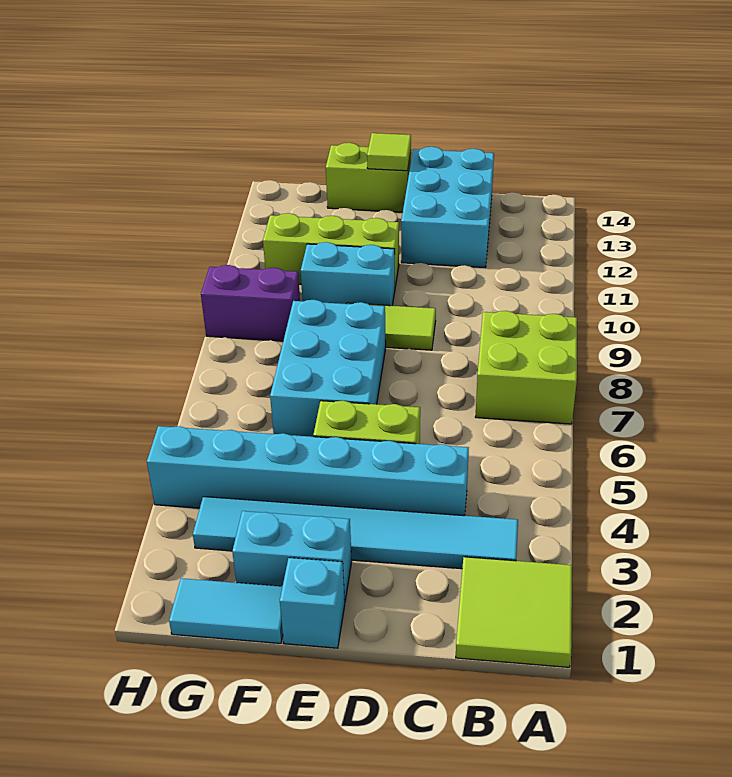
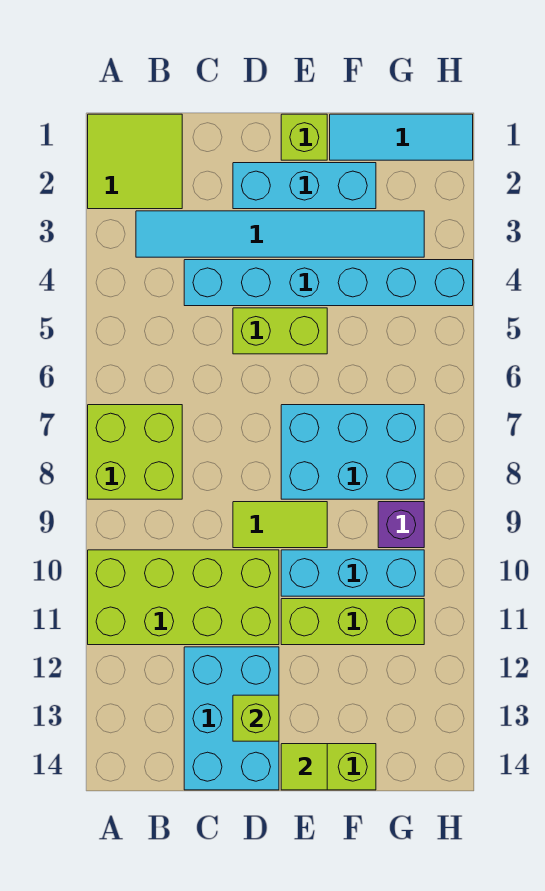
none -> lime brick A10:D11 level 1
none -> lime brick D13 level 2
cyan brick E1 level 1 -> lime brick E1 level 1
cyan brick E2:F2 level 1 -> cyan brick D2:F2 level 1
cyan brick E6:F8 level 1 -> cyan brick E7:G8 level 1
cyan brick E10:F10 level 1 -> cyan brick E10:G10 level 1
cyan tile F1:G1 level 1 -> cyan tile F1:H1 level 1
purple brick G9:H9 level 1 -> purple brick G9 level 1

